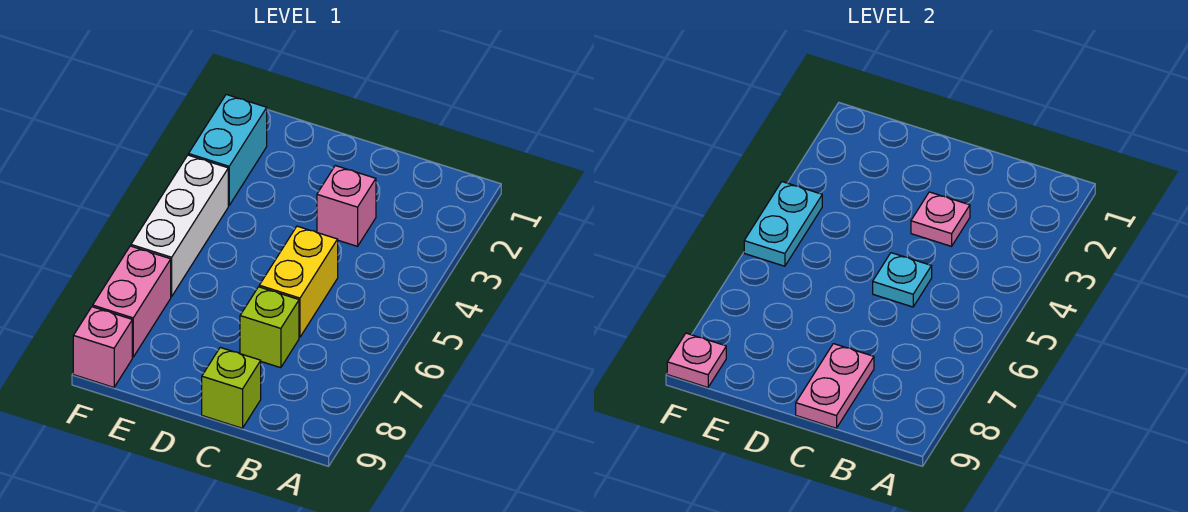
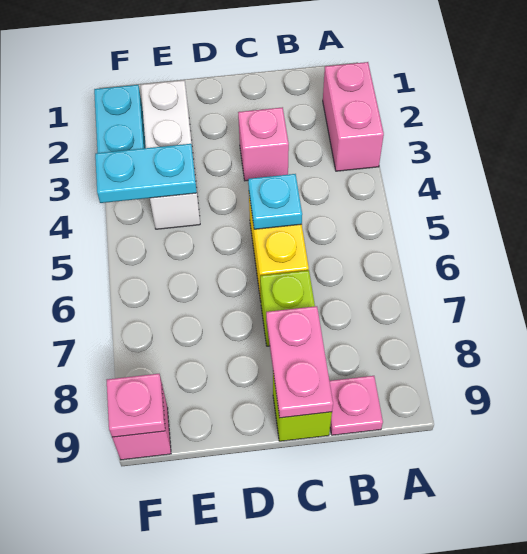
pink plate C3 level 2 -> pink plate B9 level 1
white brick F4:F6 level 1 -> white brick E2:E4 level 1
cyan plate F4:F5 level 2 -> cyan plate E4:F4 level 2
pink brick F7:F8 level 1 -> pink brick A2:A3 level 1

